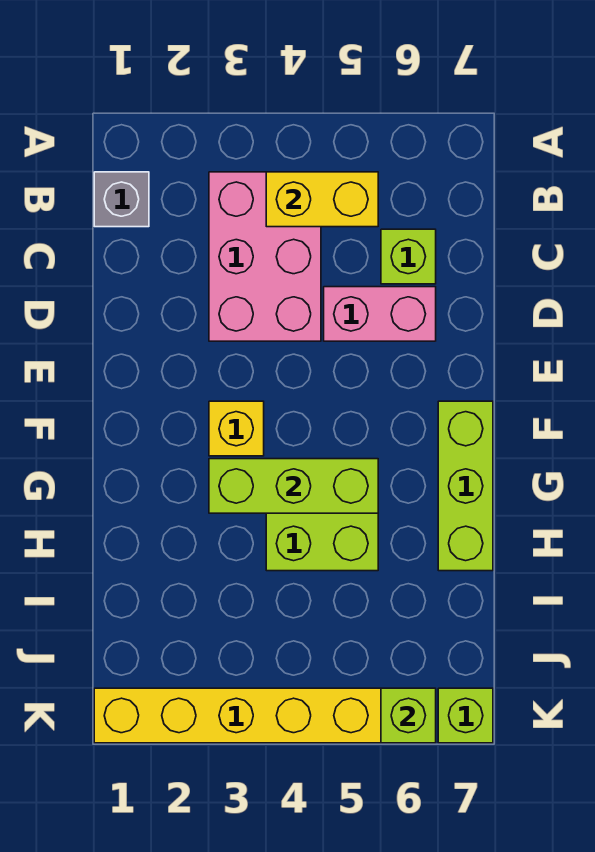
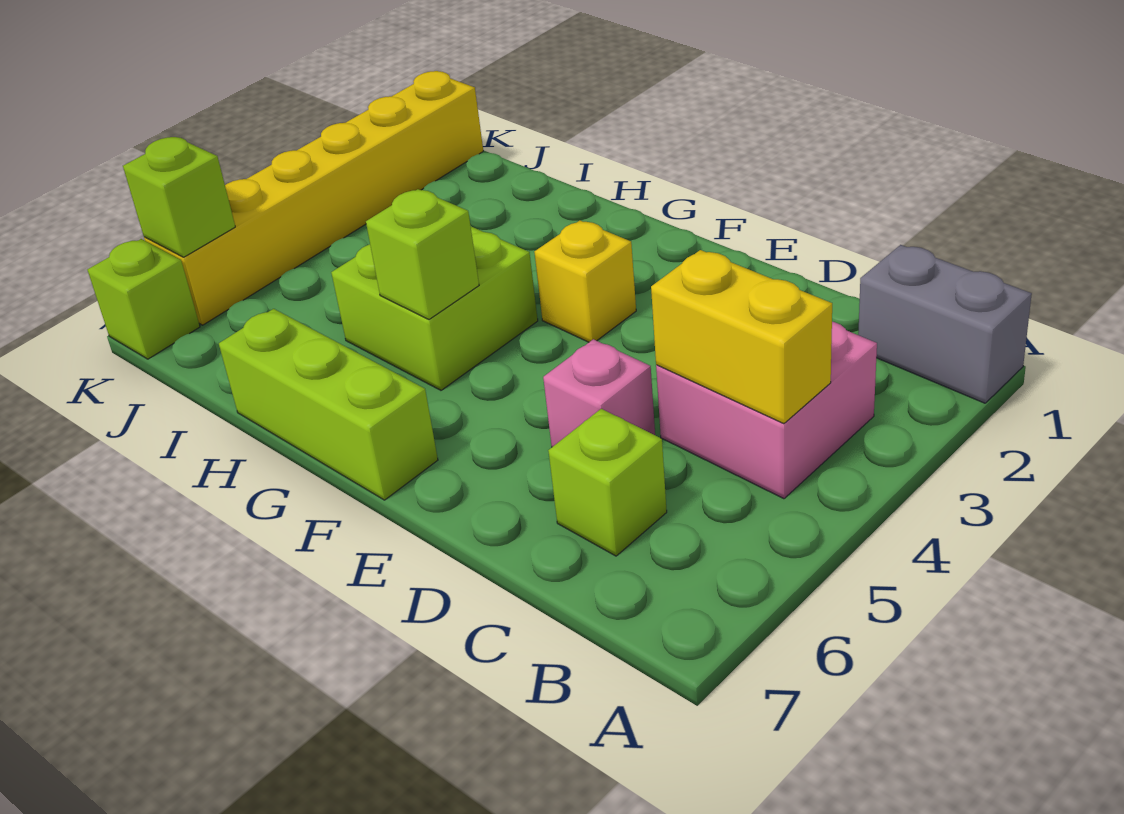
grey brick B1 level 1 -> grey brick A1:B1 level 1
pink brick B3:D4 level 1 -> pink brick B3:C4 level 1
yellow brick B4:B5 level 2 -> yellow brick B4:C4 level 2
pink brick D5:D6 level 1 -> pink brick D5 level 1
lime brick G3:G5 level 2 -> lime brick G5 level 2

